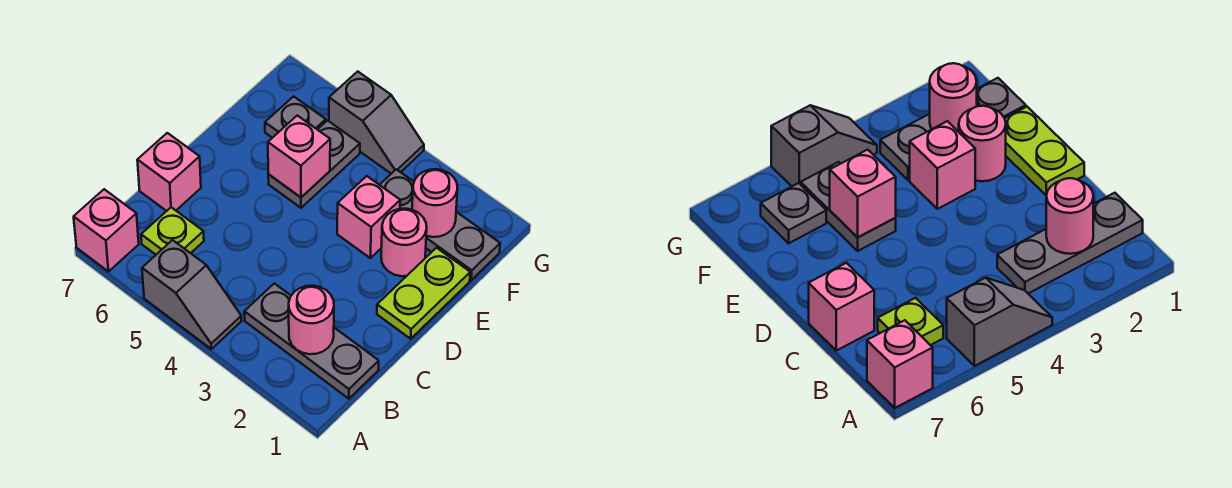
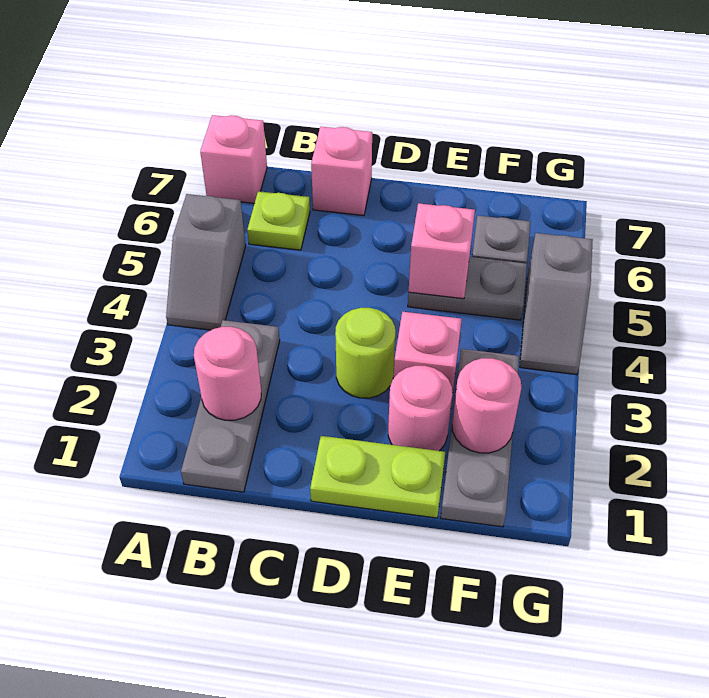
none -> lime round brick D3 level 1

